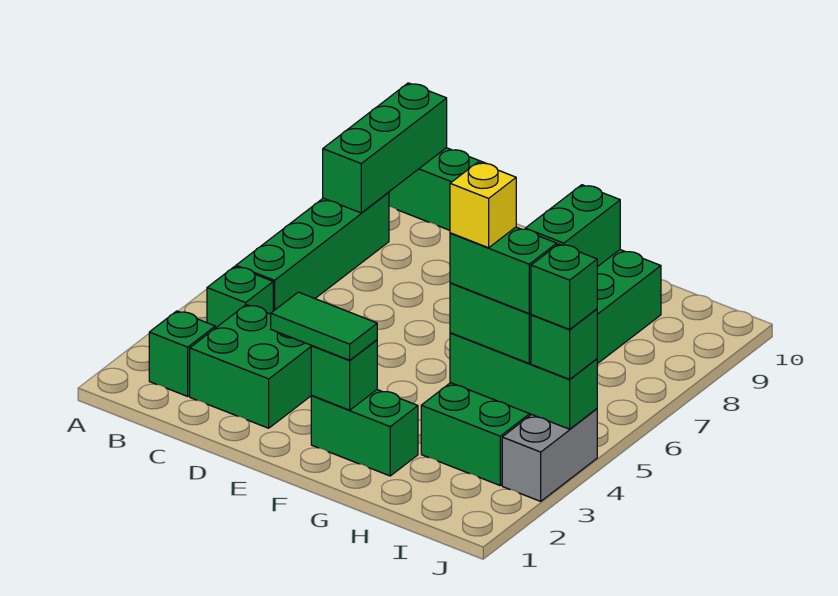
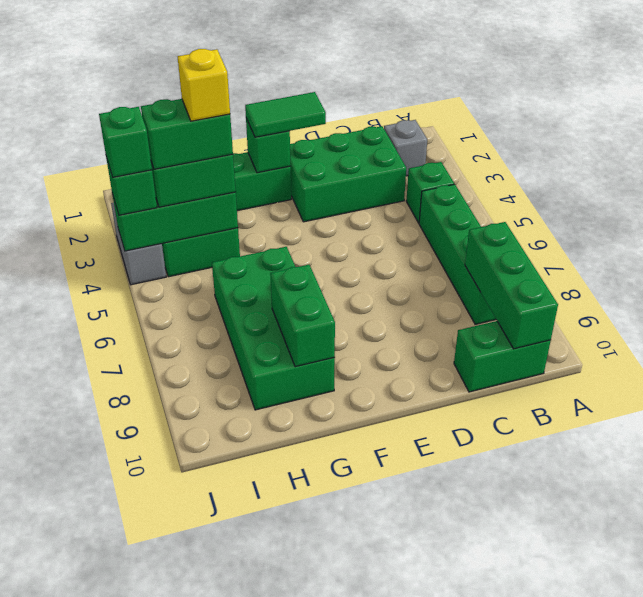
green brick B2 level 1 -> grey brick B2 level 1
green brick C2:D3 level 1 -> green brick C2:E3 level 1

